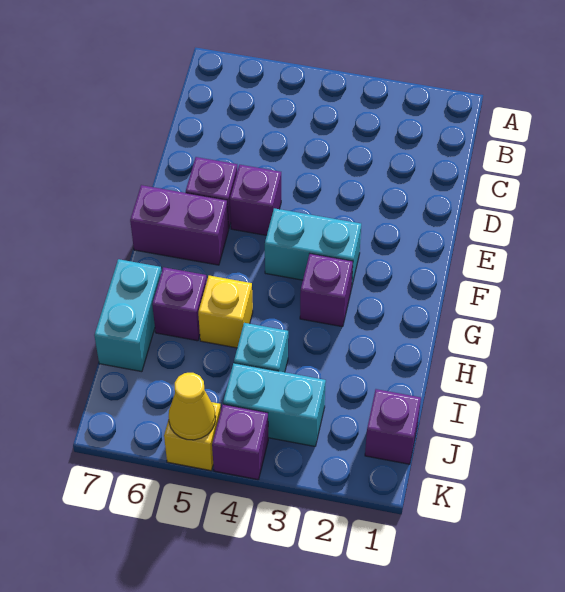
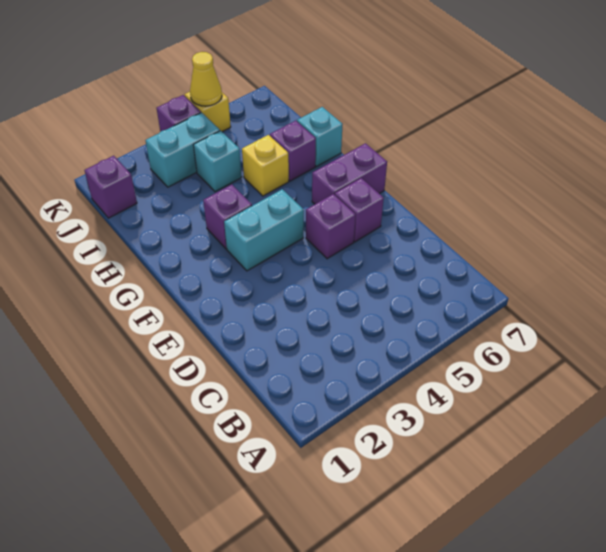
cyan brick H7:I7 level 1 -> cyan brick H7 level 1

